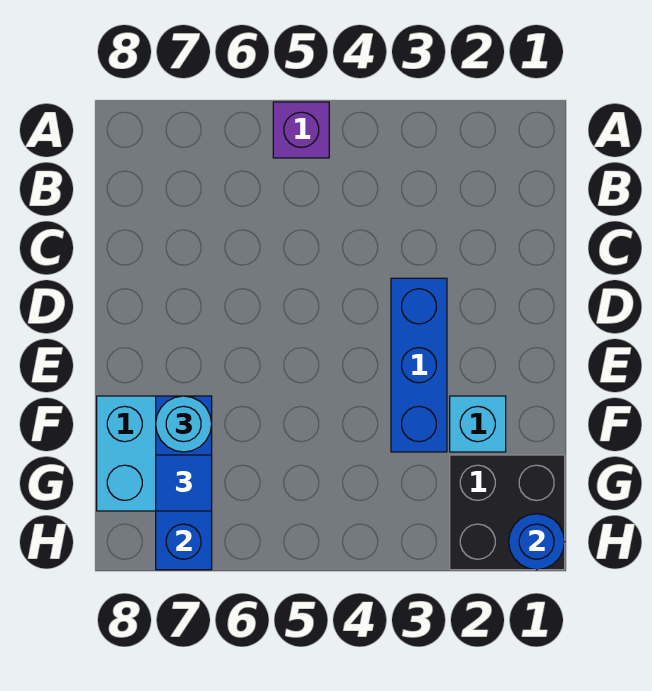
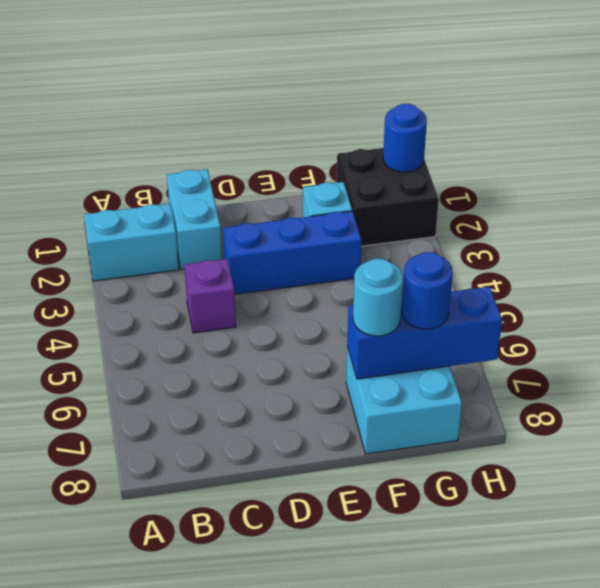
none -> cyan brick A2:B2 level 1
purple brick A5 level 1 -> purple brick C4 level 1
none -> cyan brick C1:C2 level 1
blue tile G7 level 3 -> blue round brick G7 level 3

